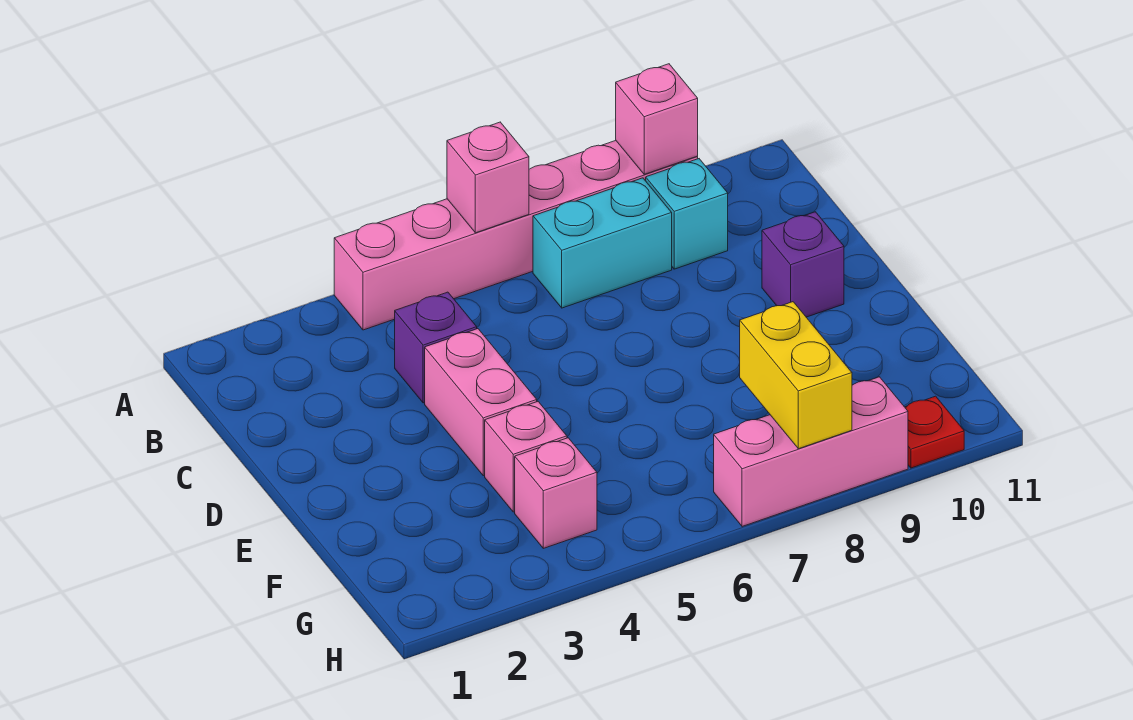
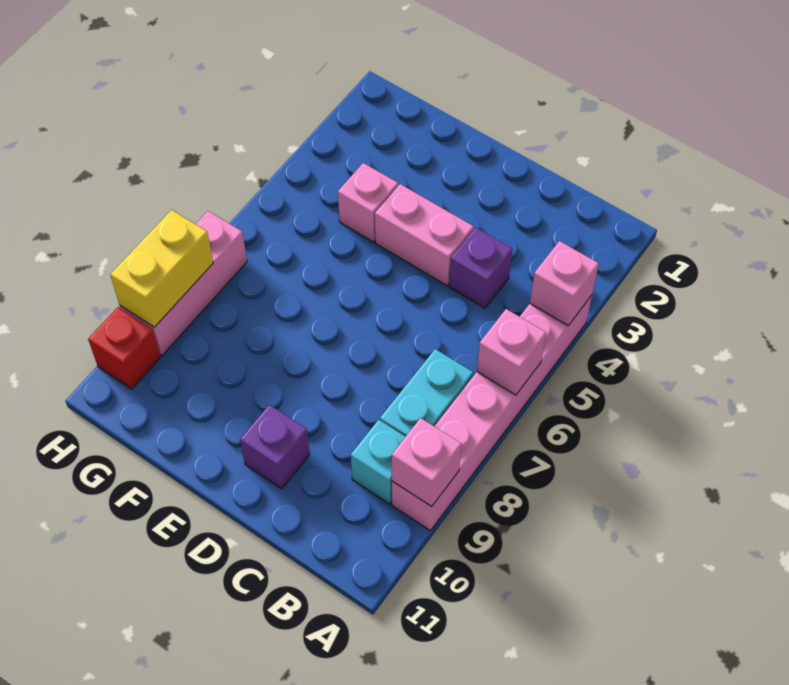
pink brick G4 level 1 -> pink brick A4 level 2
yellow brick G8:H8 level 2 -> yellow brick H8:H9 level 2
red plate H10 level 1 -> red brick H10 level 1

